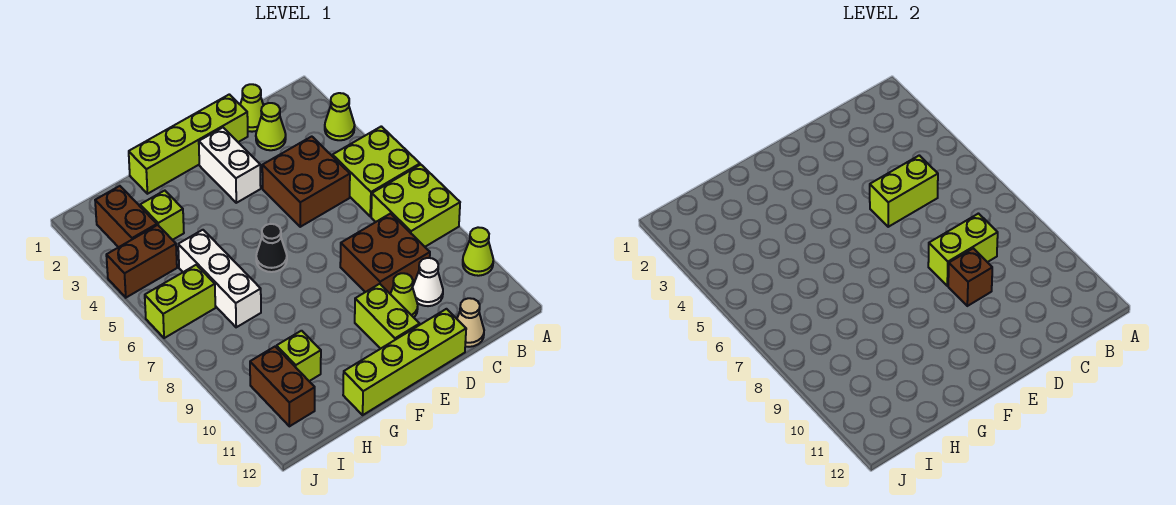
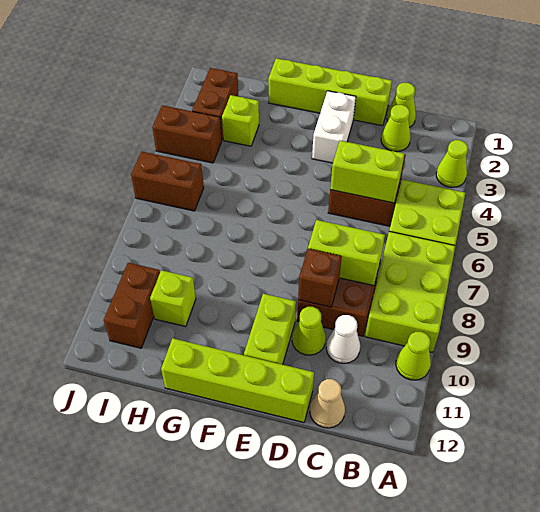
lime brick A7:B8 level 1 -> lime brick A7:B9 level 1
black cone F6 level 1 -> none
white brick H5:H7 level 1 -> none
lime brick I6:J6 level 1 -> brown brick I6:J6 level 1

